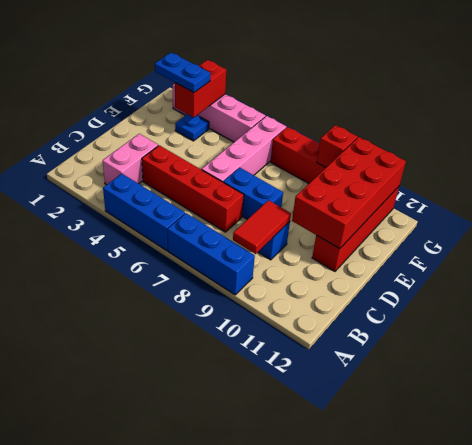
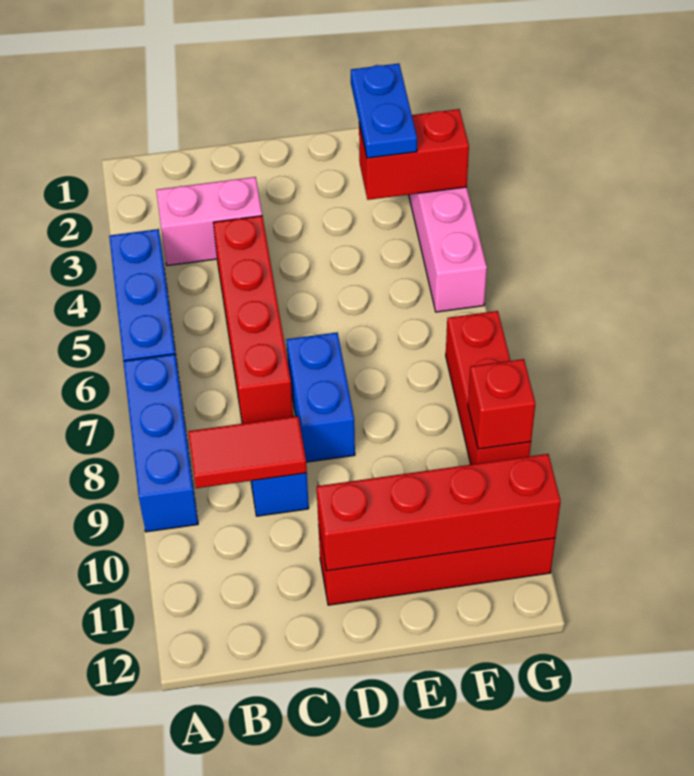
pink brick D6:G6 level 1 -> none
red brick D10:G11 level 2 -> red brick D11:G11 level 2
blue plate F3 level 1 -> none

